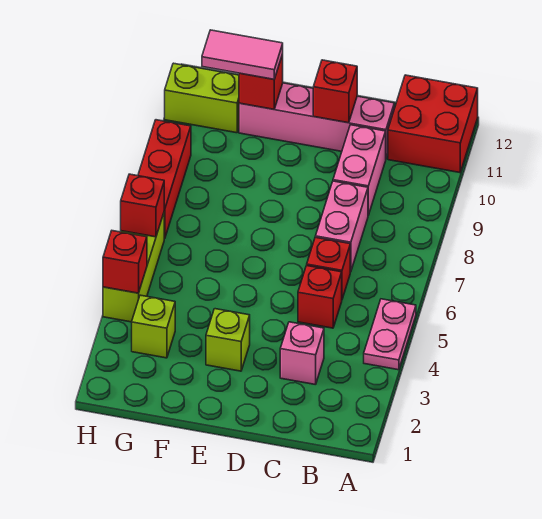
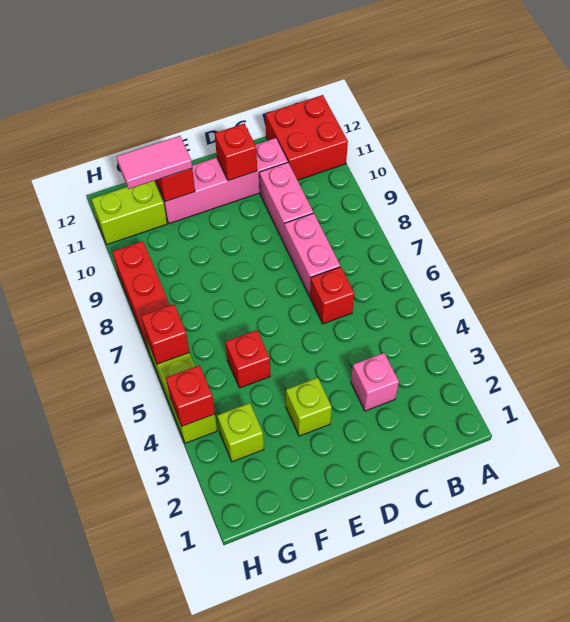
pink plate A4:A5 level 1 -> none
red brick C5 level 1 -> red brick F5 level 1

